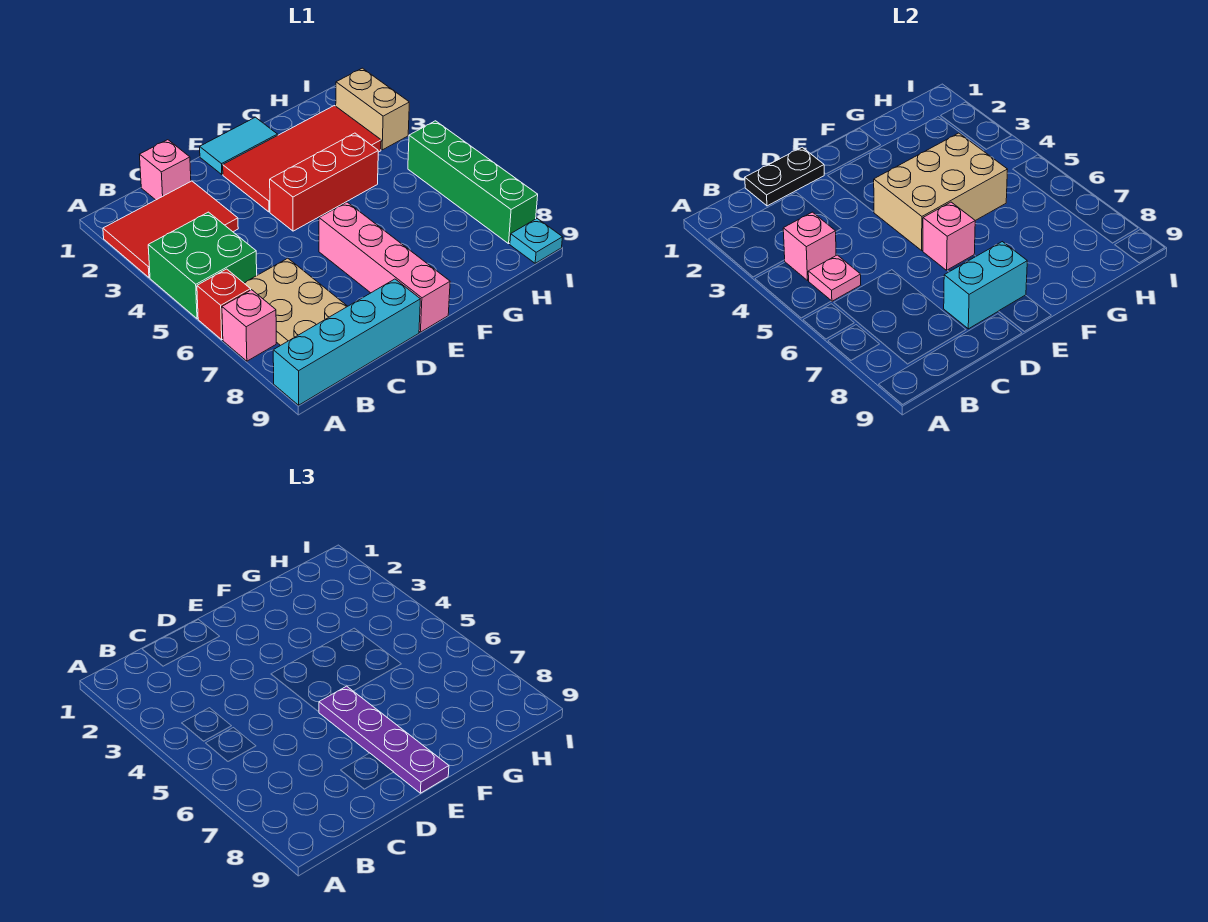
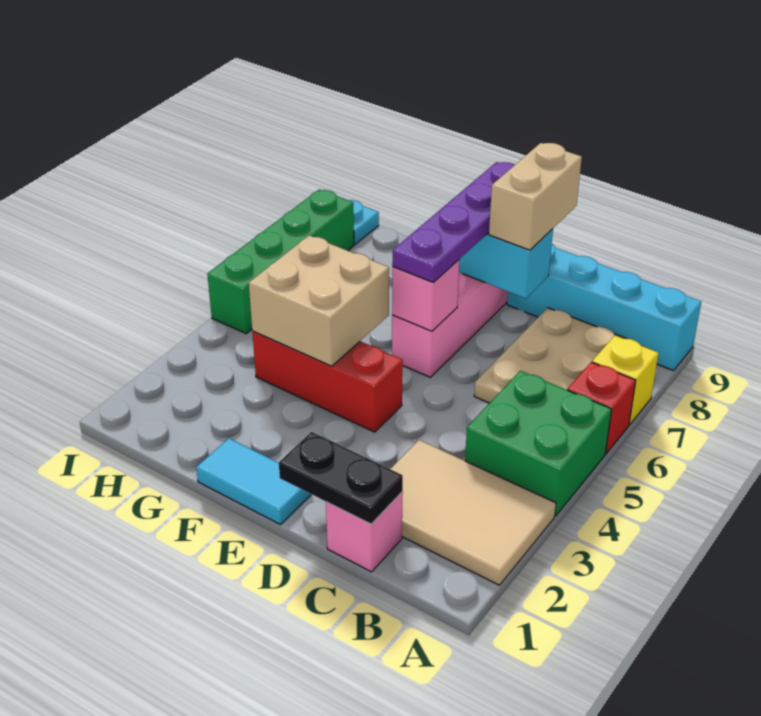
red tile A2:C3 level 1 -> tan tile A2:C3 level 1
pink brick A7 level 1 -> yellow brick A7 level 1
pink brick B4 level 2 -> none
pink plate B5 level 2 -> none
red tile E2:H3 level 1 -> none
tan brick E4:G5 level 2 -> tan brick F4:G5 level 2
tan brick I2:I3 level 1 -> tan brick D8:D9 level 3

